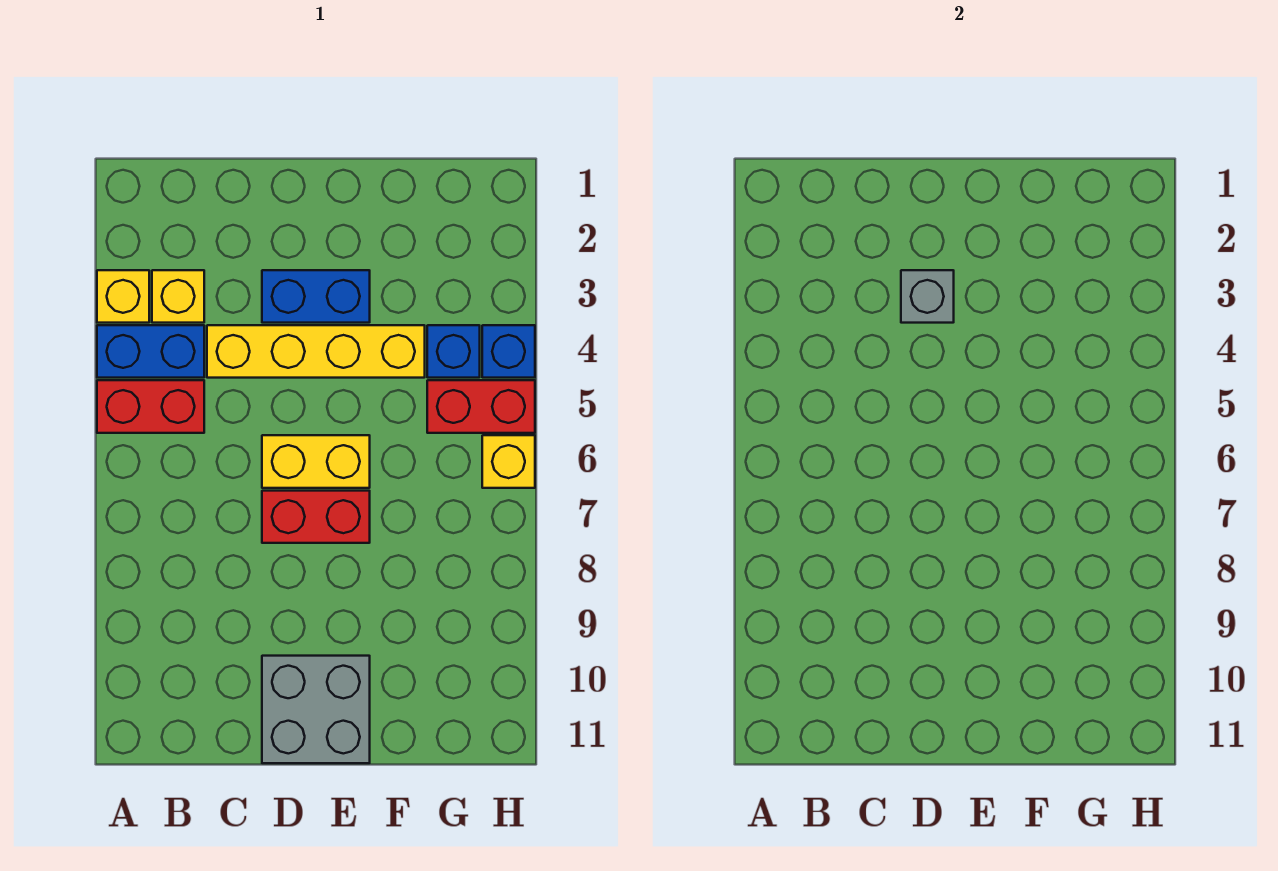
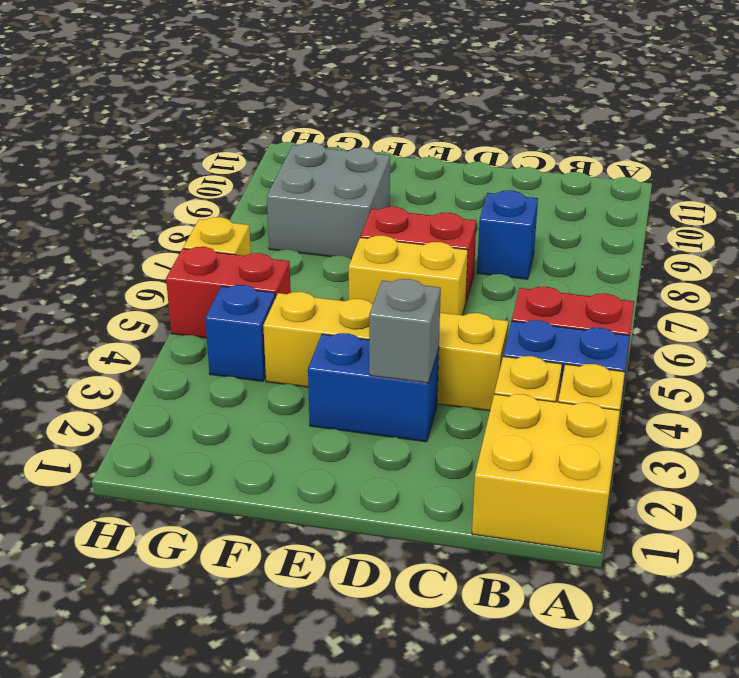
none -> yellow brick A1:B2 level 1
grey brick D10:E11 level 1 -> grey brick F8:G9 level 1
blue brick H4 level 1 -> blue brick C8 level 1

